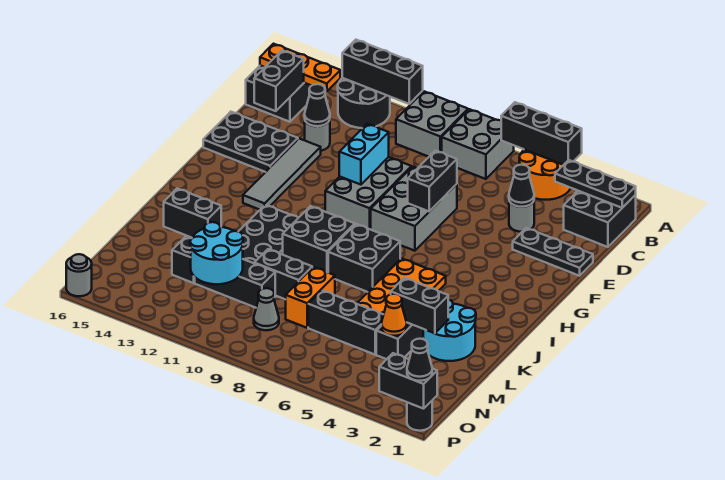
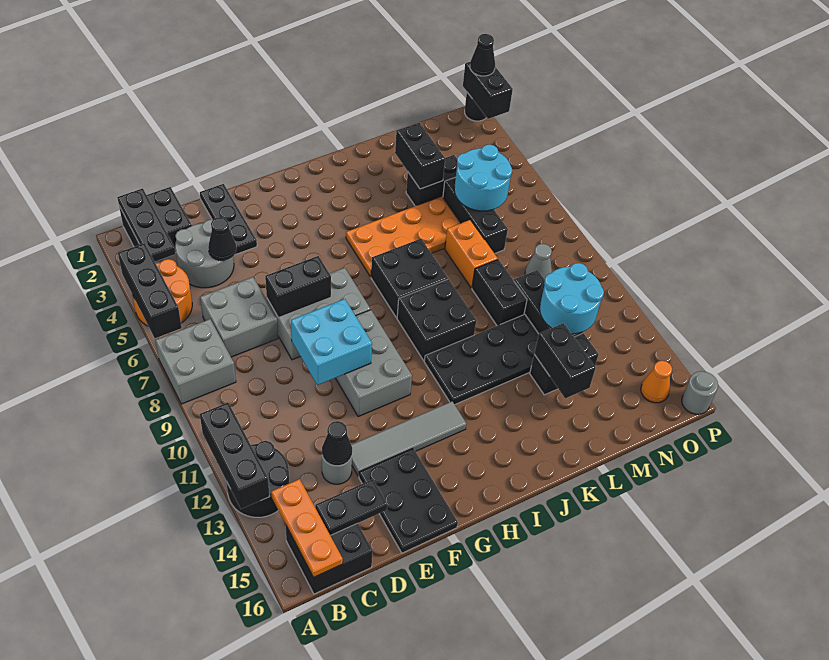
grey brick A9:B10 level 1 -> grey brick C6:D7 level 1
black brick C15:D15 level 2 -> black plate C15:D15 level 2
grey round brick D4 level 1 -> grey round brick C3:D4 level 1
grey brick E9:G10 level 1 -> grey brick F9:G11 level 1
cyan brick E10:F10 level 2 -> cyan brick E9:F10 level 2
cyan round brick K2:L3 level 1 -> cyan round brick M5:N6 level 2
orange brick L8:M8 level 1 -> orange brick L7:L8 level 1
orange cone M4 level 2 -> orange cone O15 level 1

